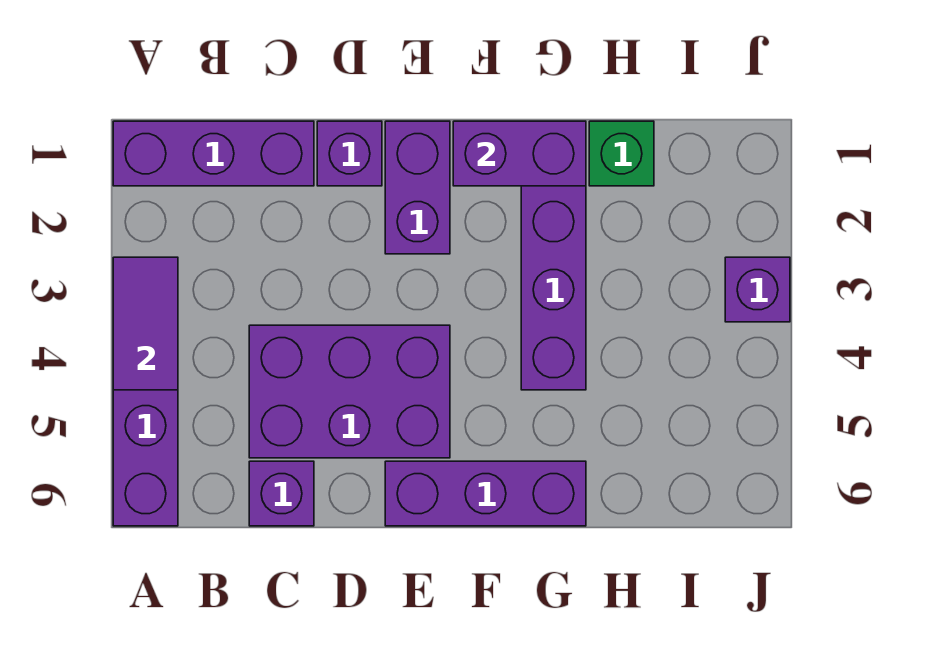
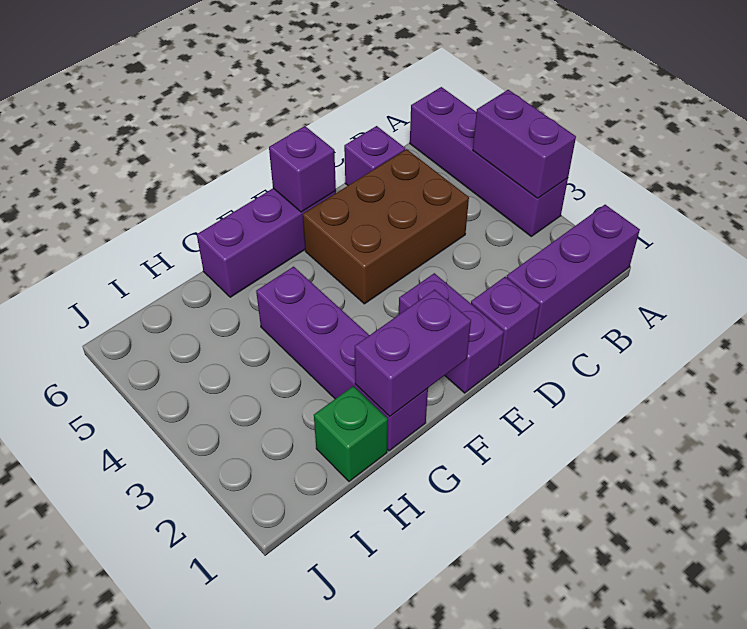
purple tile A3:A4 level 2 -> purple brick A3:A4 level 2
purple brick C4:E5 level 1 -> brown brick C4:E5 level 1
purple brick J3 level 1 -> purple brick E6 level 2

